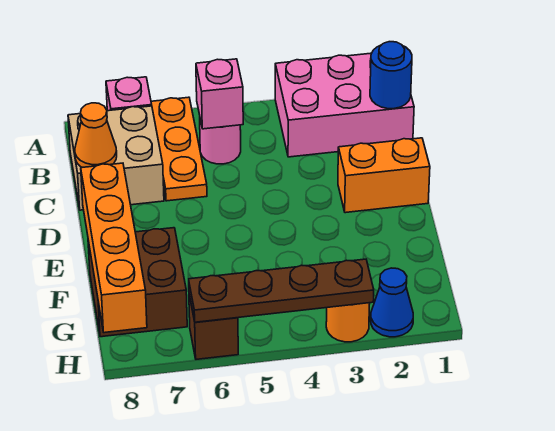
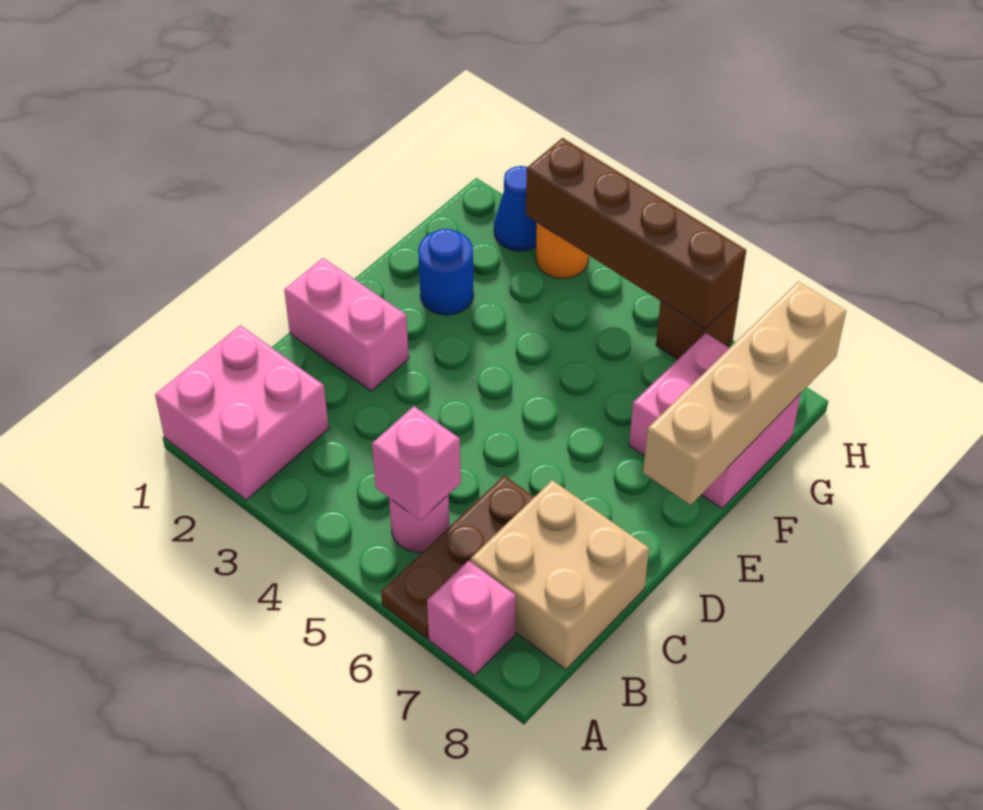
pink brick A1:B3 level 1 -> pink brick A1:B2 level 1
orange plate A6:C6 level 1 -> brown plate A6:C6 level 1
blue round brick B1 level 2 -> blue round brick F2 level 1
orange cone C8 level 2 -> none
orange brick D1:D2 level 1 -> pink brick D1:D2 level 1
orange brick E8:H8 level 2 -> tan brick E8:H8 level 2
brown brick F7:G8 level 1 -> pink brick F7:G8 level 1
brown plate H3:H6 level 2 -> brown brick H3:H6 level 2

